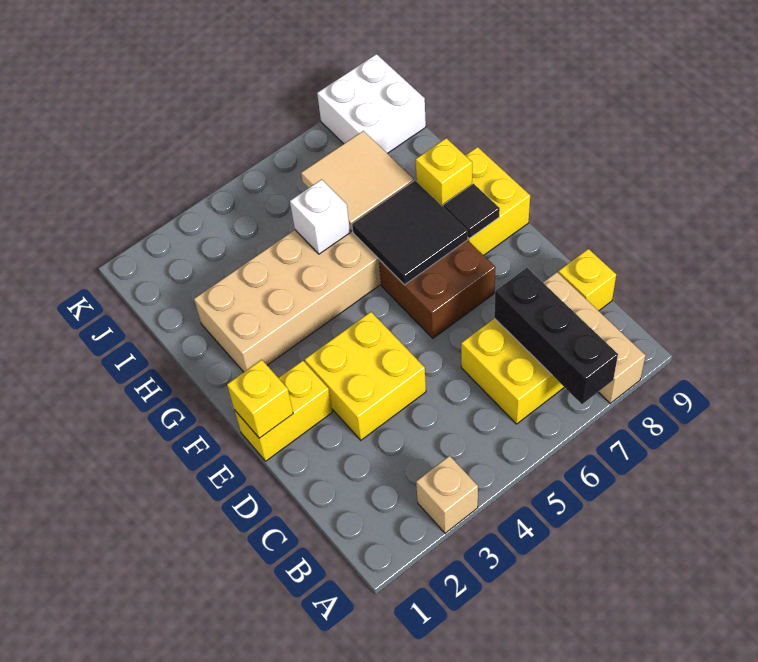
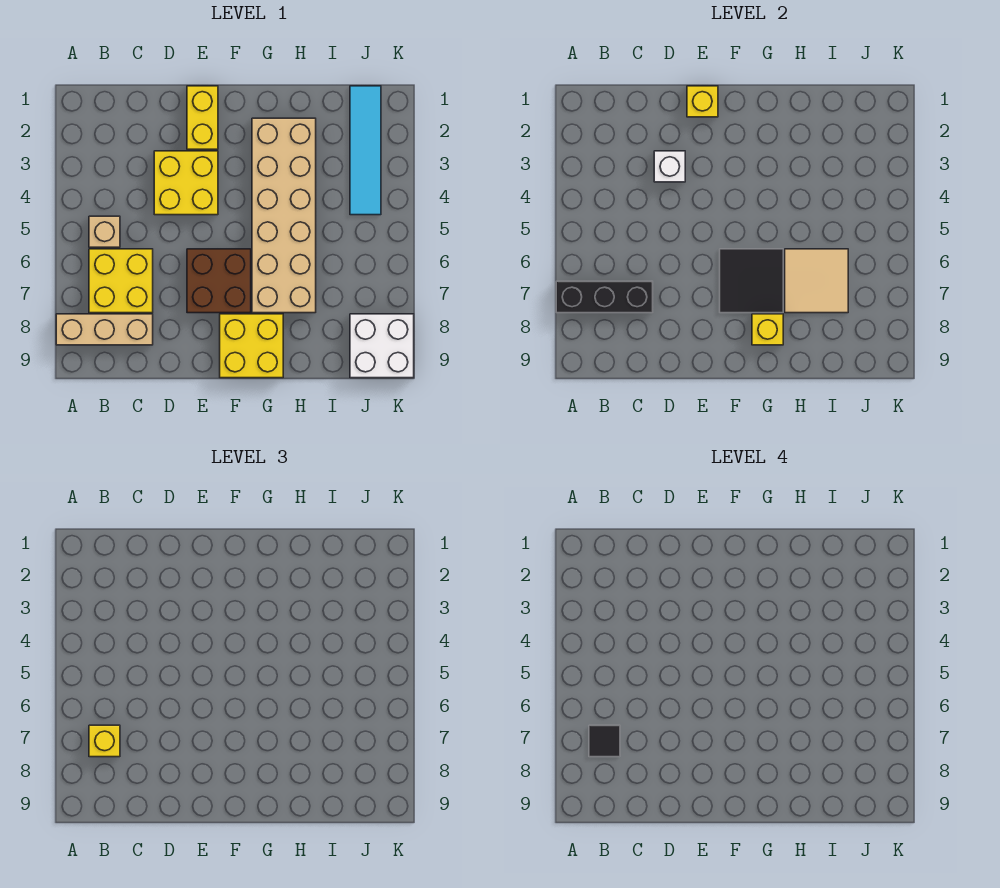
tan brick A3 level 1 -> tan brick B5 level 1
yellow brick C9 level 1 -> yellow brick B7 level 3
black tile F8 level 2 -> black tile B7 level 4
white brick H5 level 2 -> white brick D3 level 2
none -> cyan tile J1:J4 level 1

